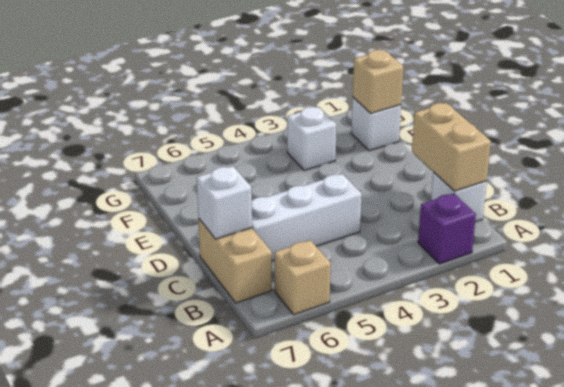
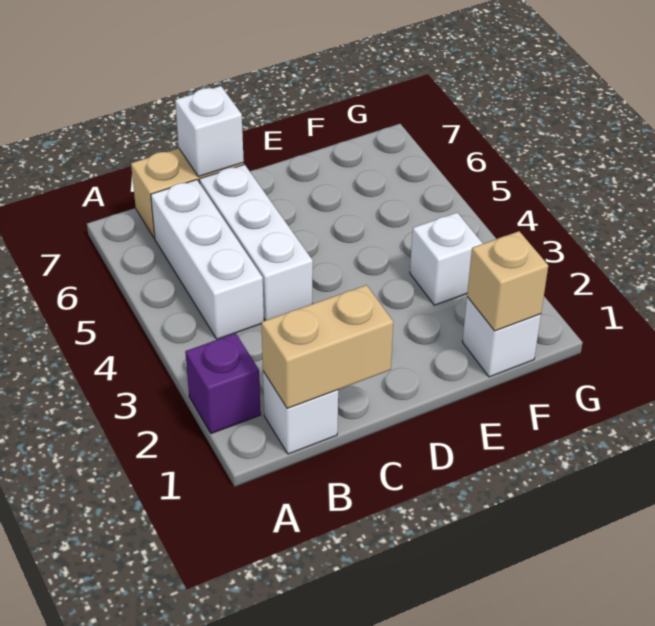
tan brick A6 level 1 -> none
none -> white brick B4:B6 level 1

